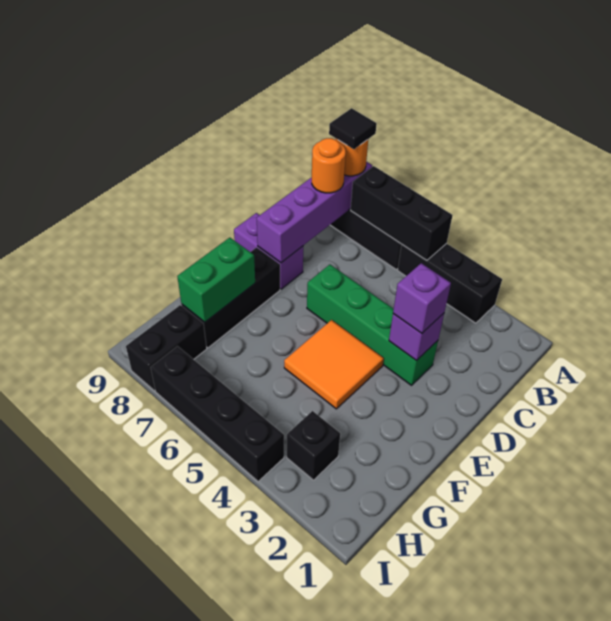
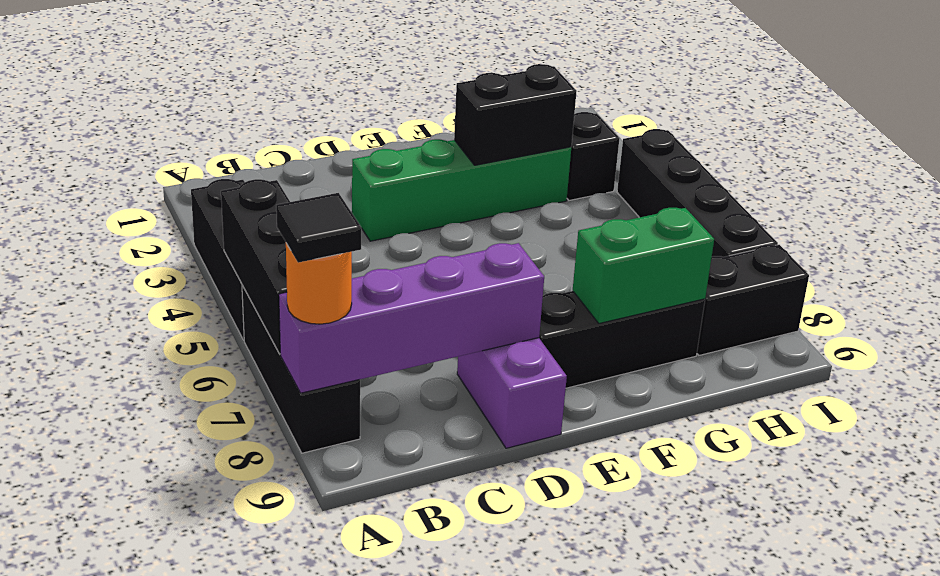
orange round brick B8 level 3 -> none
green brick D3:D6 level 1 -> green brick D3:G3 level 1
purple brick D3 level 2 -> none
purple brick D3 level 3 -> none
orange tile E4:F5 level 1 -> none
none -> black brick F3:G3 level 2

